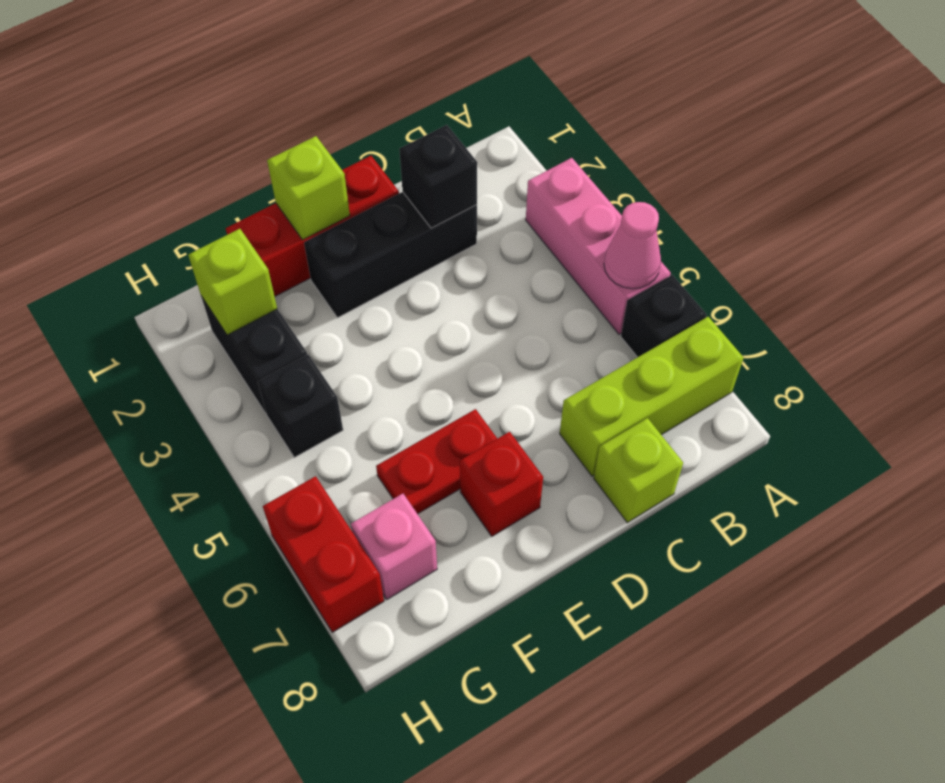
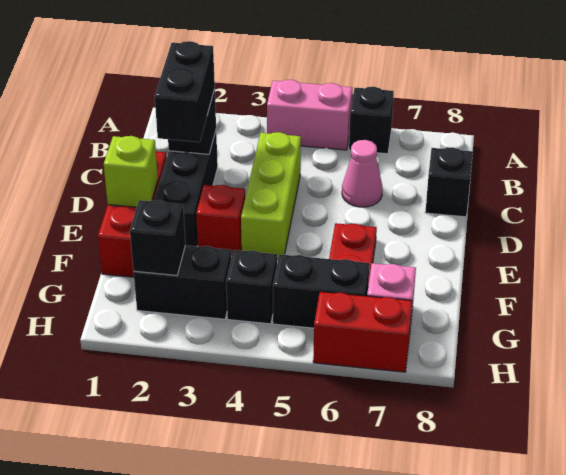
pink brick A3:A5 level 1 -> pink brick A4:A5 level 1
pink cone A5 level 2 -> pink cone C6 level 1
lime brick A7:C7 level 1 -> lime brick C4:E4 level 1
none -> black brick C2:D2 level 3
lime brick C8 level 1 -> black brick C8 level 1
red brick E7 level 1 -> red brick E3 level 1
lime brick G2 level 2 -> black brick G2 level 2
none -> black brick G5:G6 level 1

